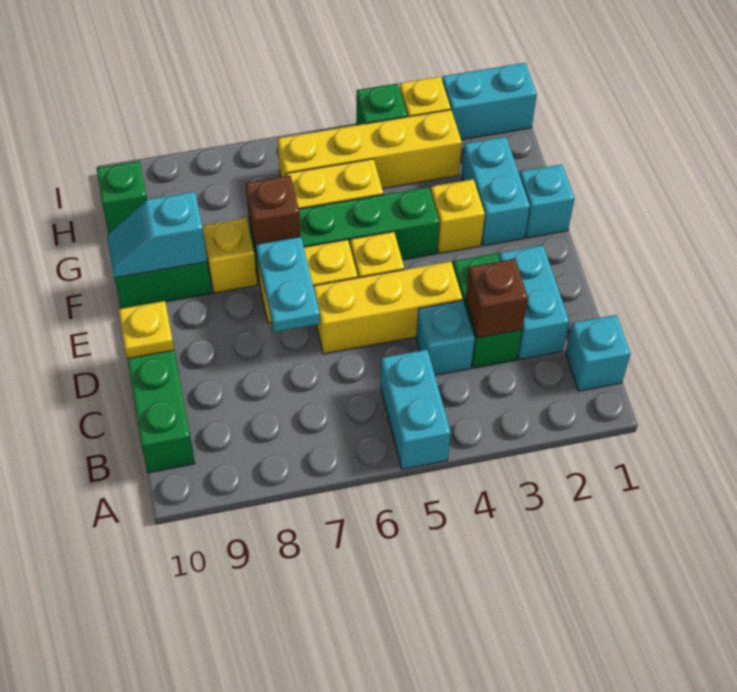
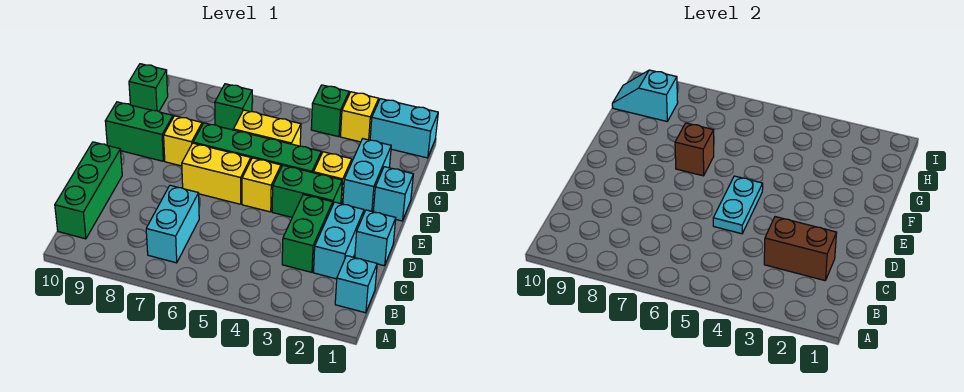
cyan brick A5:B5 level 1 -> cyan brick B7:C7 level 1
brown brick C3 level 2 -> brown brick C2:C3 level 2
cyan brick C4 level 1 -> cyan brick D1 level 1
yellow brick D4:D6 level 1 -> none
cyan plate D7:E7 level 2 -> cyan plate D5:E5 level 2
yellow plate D10 level 2 -> none
none -> green brick E3:E4 level 1
cyan slope F9:F10 level 2 top 9 -> cyan slope H9:H10 level 2 top 9
yellow brick H3:H6 level 1 -> none
none -> green brick H7 level 1

